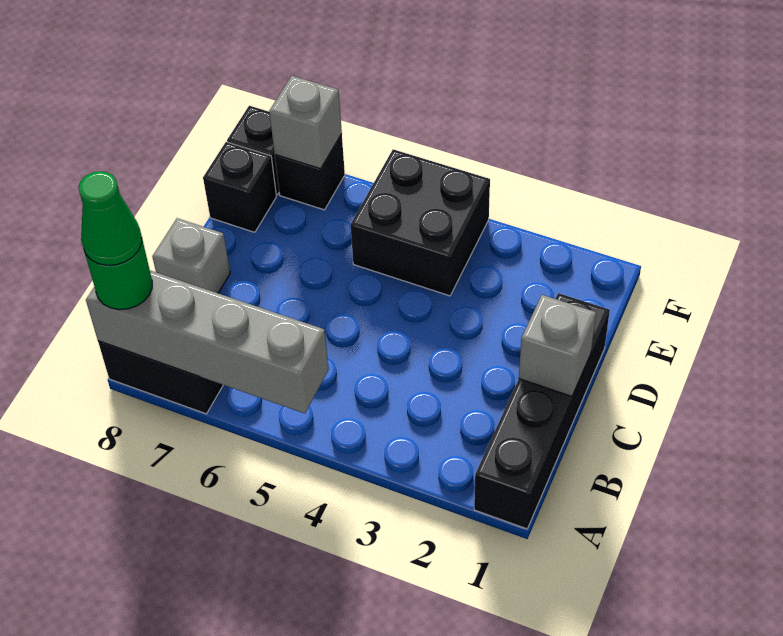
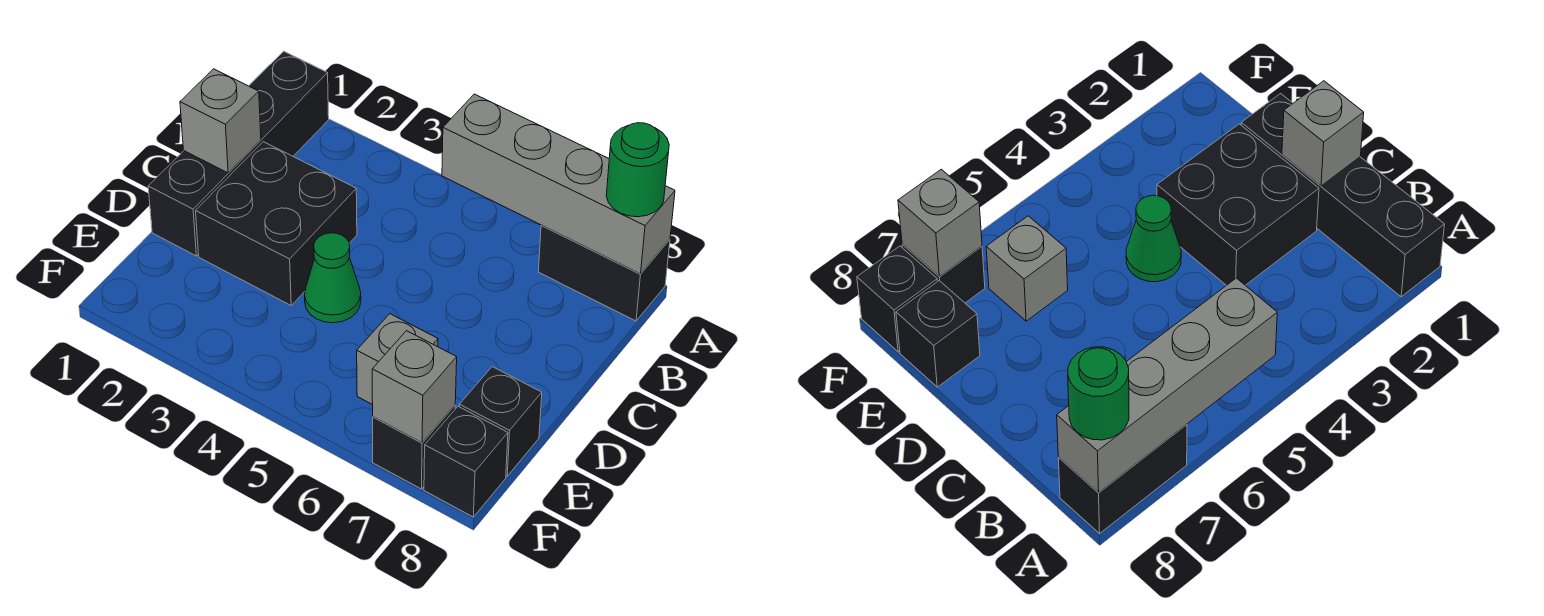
green cone A8 level 4 -> green cone D4 level 1
grey brick C8 level 1 -> grey brick E6 level 1
black brick E4:F5 level 1 -> black brick C2:D3 level 1

